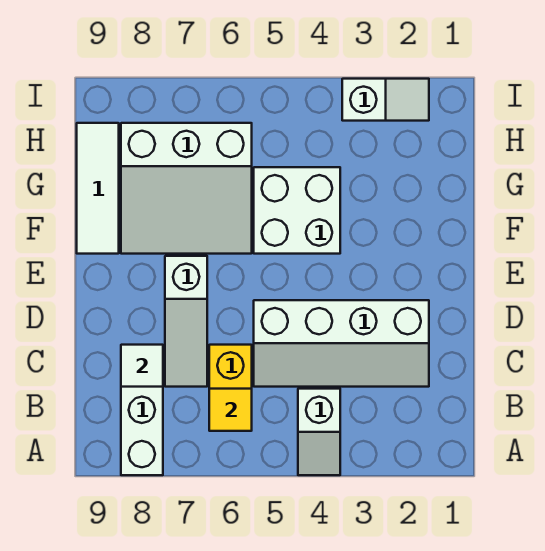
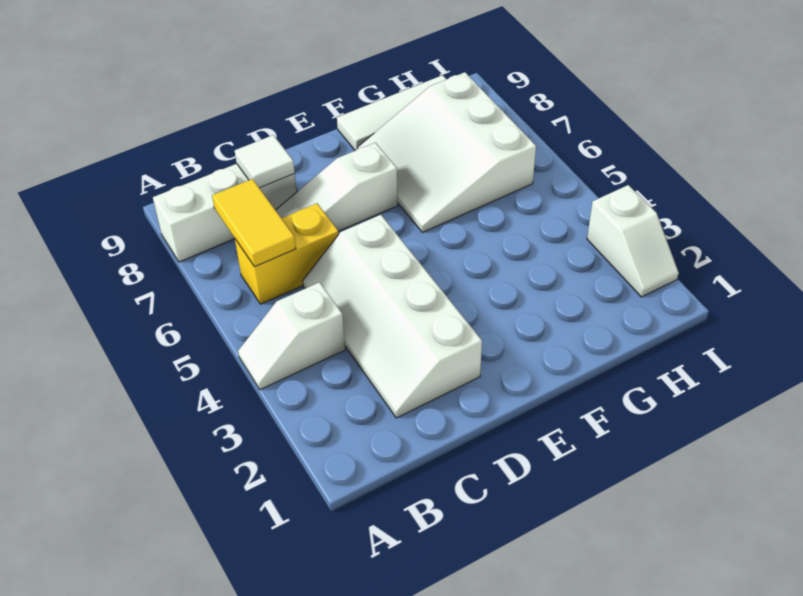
yellow tile B6 level 2 -> yellow tile B6:B7 level 2
white brick F4:G5 level 1 -> none

